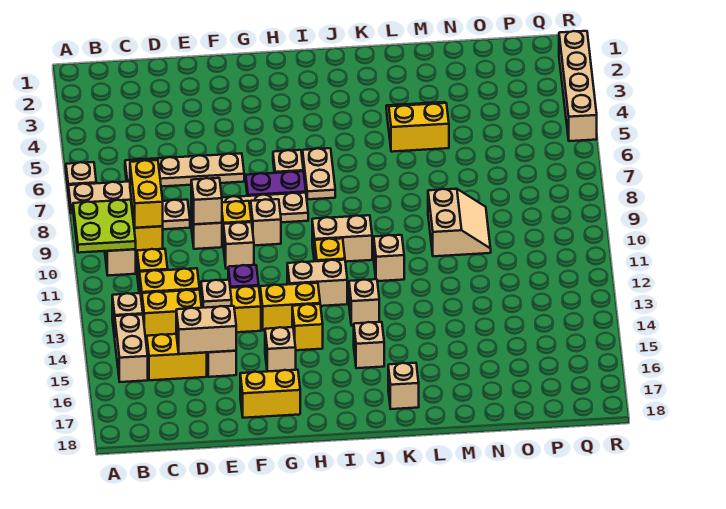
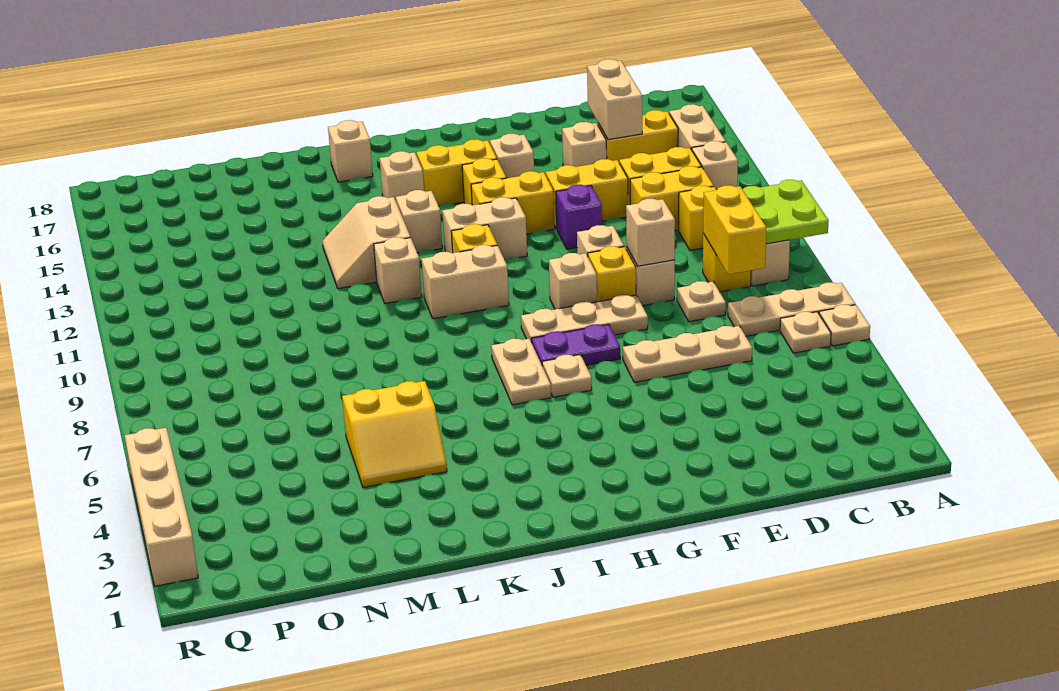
tan plate C6:F6 level 1 -> tan plate D6:F6 level 1
tan brick D15:E15 level 2 -> tan brick D15:D16 level 2
tan plate E13 level 2 -> tan plate B6 level 1
yellow brick F17:G17 level 1 -> yellow brick H15:I15 level 1
tan slope M9:N10 level 1 top M -> tan slope K12:L13 level 1 top K

